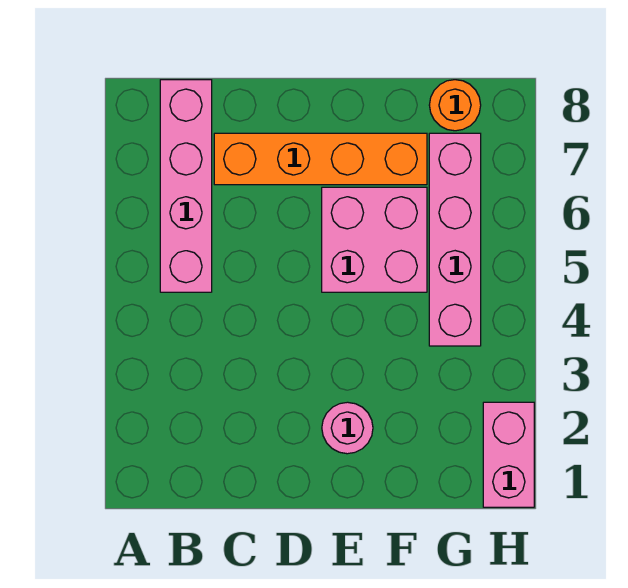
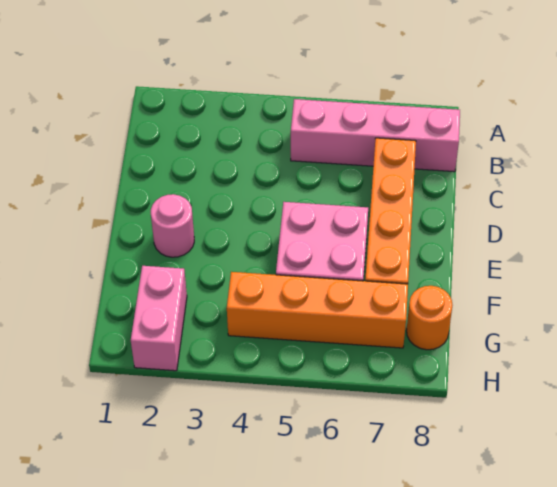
pink brick G4:G7 level 1 -> orange brick G4:G7 level 1
pink brick H1:H2 level 1 -> pink brick G2:H2 level 1

